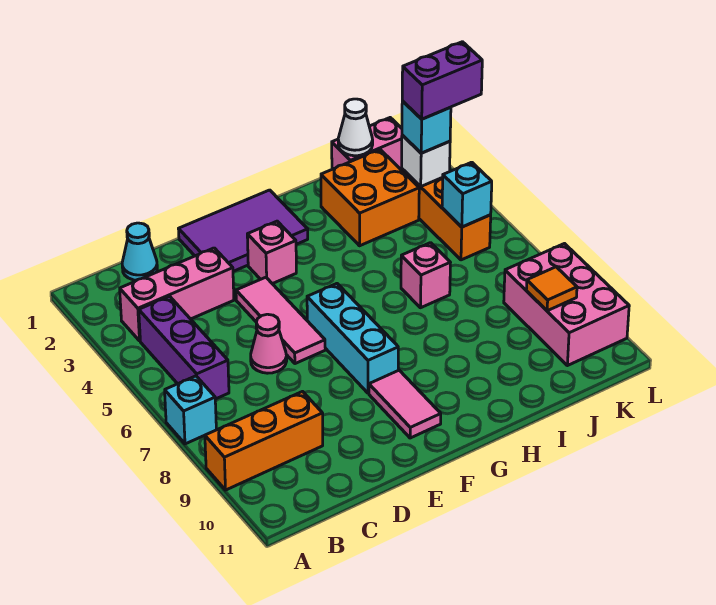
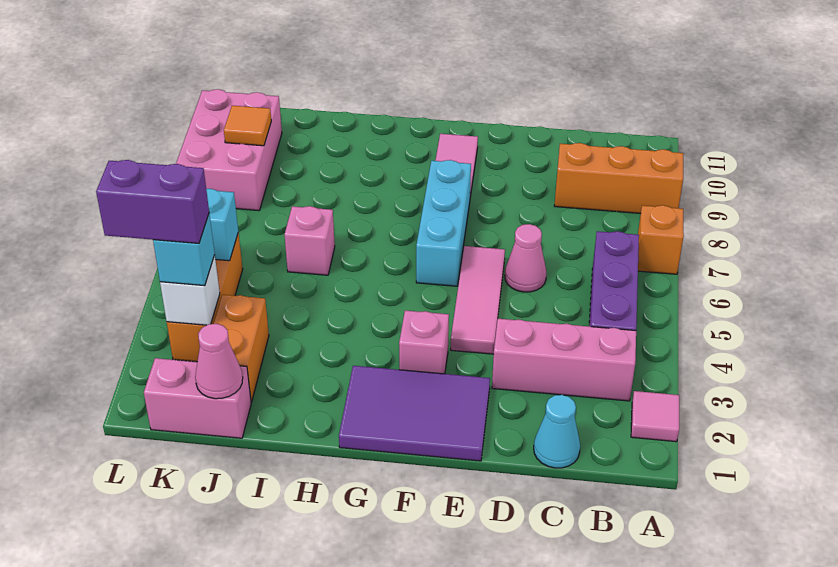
none -> pink tile A2 level 1
cyan brick A7 level 1 -> orange brick A7 level 1
orange brick I2:J3 level 1 -> orange brick J2:J3 level 1
white cone J1 level 2 -> pink cone J1 level 2

